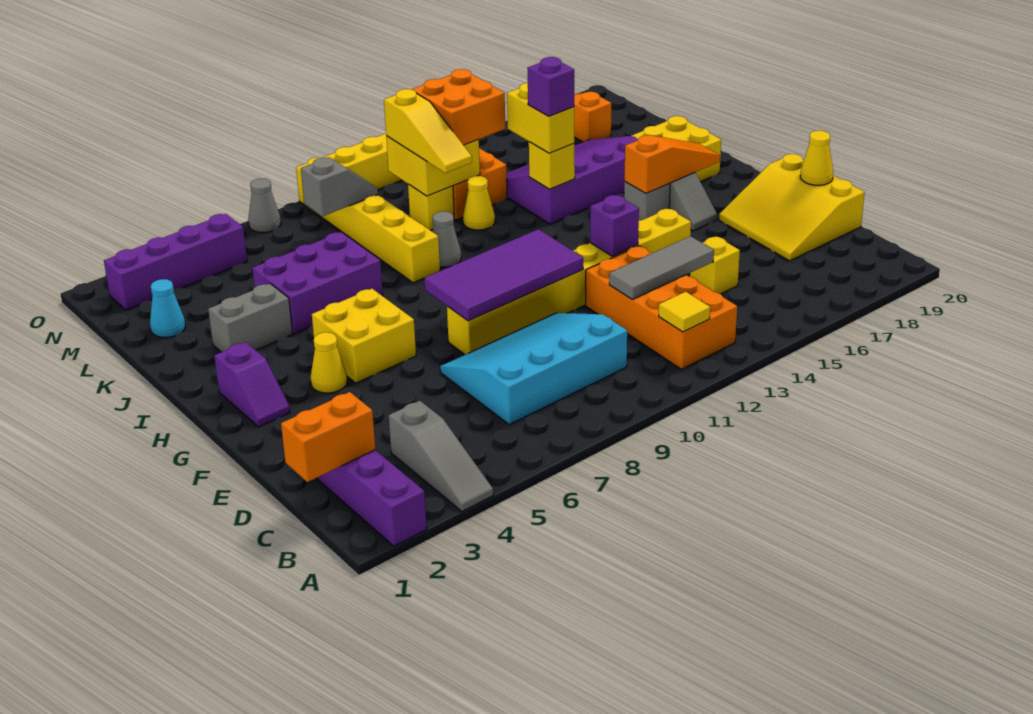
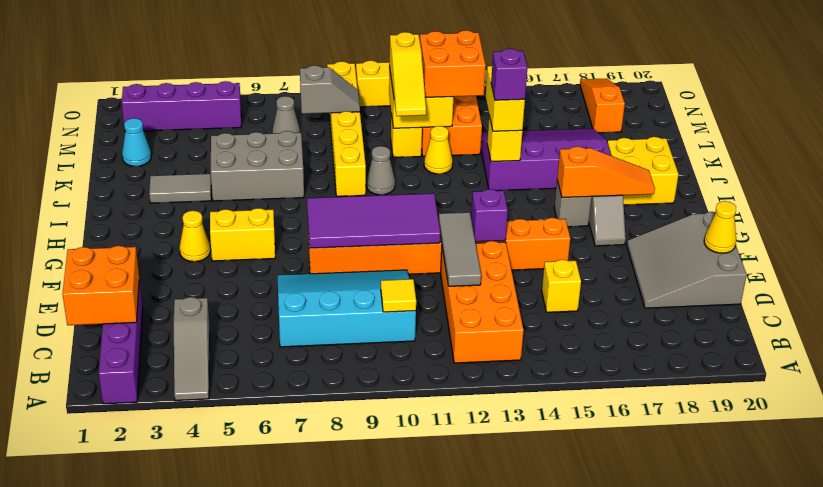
yellow tile B12 level 2 -> yellow tile C10 level 2
orange brick C1:C2 level 2 -> orange brick C1:D2 level 2
grey tile D12:D14 level 2 -> grey tile D12:F12 level 2
yellow slope D18:F20 level 1 top 20 -> grey slope D18:F20 level 1 top 20
yellow brick F8:F15 level 1 -> orange brick F8:F15 level 1
purple slope G2:H2 level 1 top H -> none
yellow brick G5:H6 level 1 -> yellow brick G5:G6 level 1
grey brick J3:J4 level 1 -> grey tile J3:J4 level 1
purple brick J5:K7 level 1 -> grey brick J5:K7 level 1
grey cone O7 level 1 -> grey cone M7 level 1

